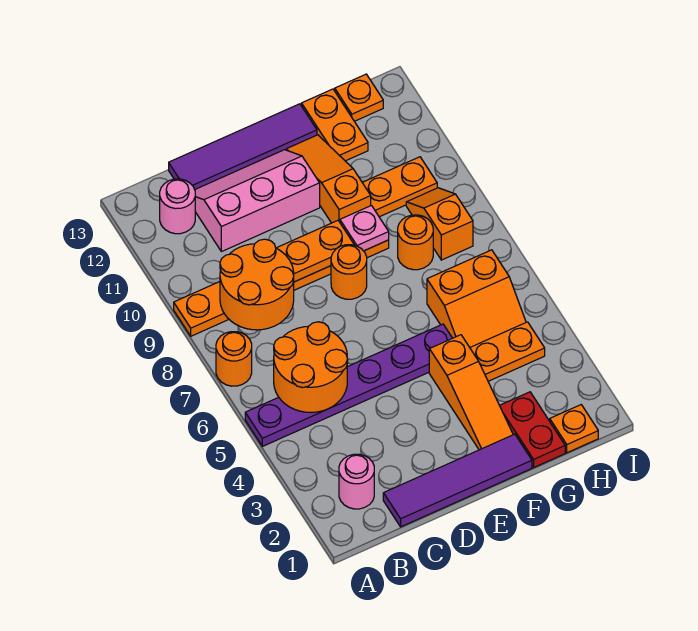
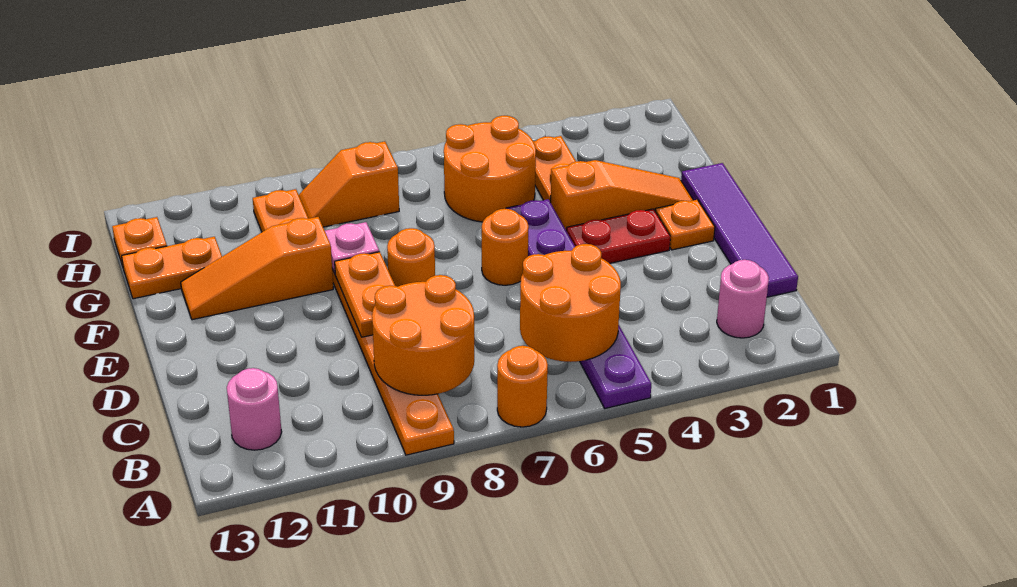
pink slope C11:E12 level 1 top 11 -> none
purple tile C13:F13 level 1 -> none
red plate G1:G2 level 1 -> red plate E3:E4 level 1
orange slope G5:H6 level 1 top 6 -> orange round brick G5:H6 level 1
orange round brick G8 level 1 -> orange round brick E6 level 1
orange plate H1 level 1 -> orange plate E2 level 1

